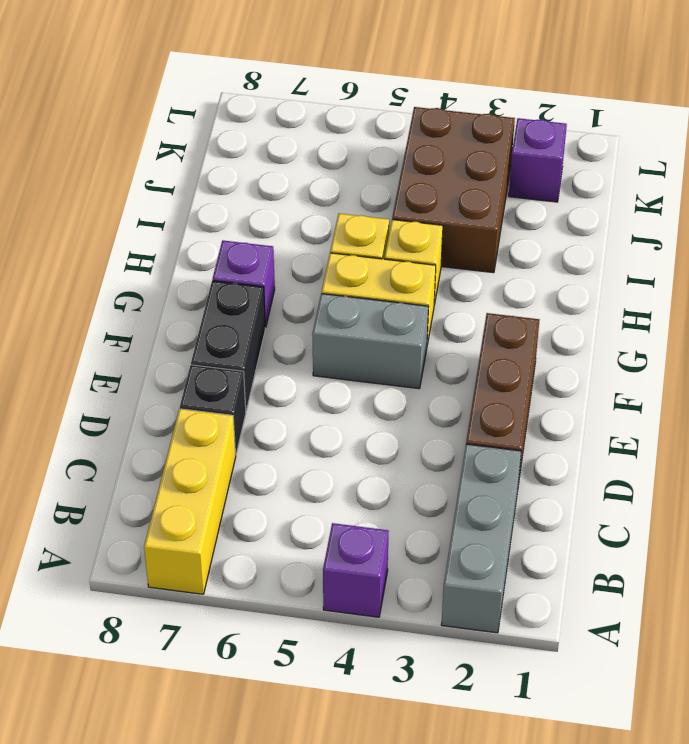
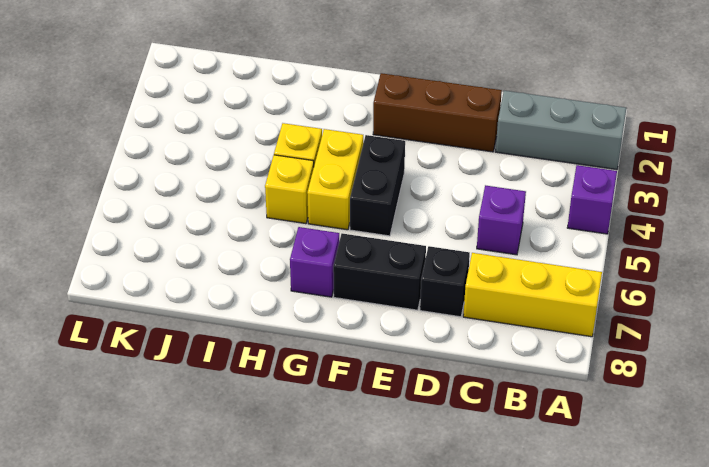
grey brick F4:F5 level 1 -> black brick F4:F5 level 1
brown brick I3:K4 level 1 -> none
purple brick K2 level 1 -> purple brick C5 level 1

